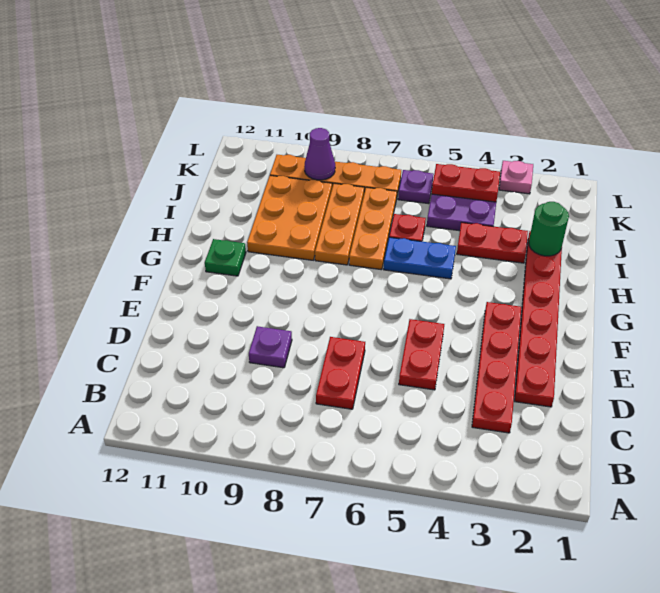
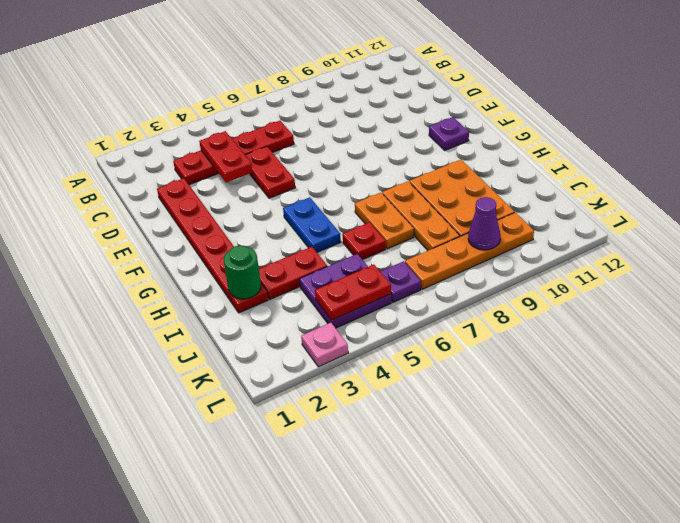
red plate C3:F3 level 1 -> red plate C3:C6 level 1
red plate C7:D7 level 1 -> red plate C4:D4 level 2
purple plate D9 level 1 -> purple plate F11 level 1
green plate G11 level 1 -> none
blue plate H5:H6 level 1 -> blue plate G5:H5 level 1
orange plate H7:J7 level 1 -> orange plate H7:I7 level 1

